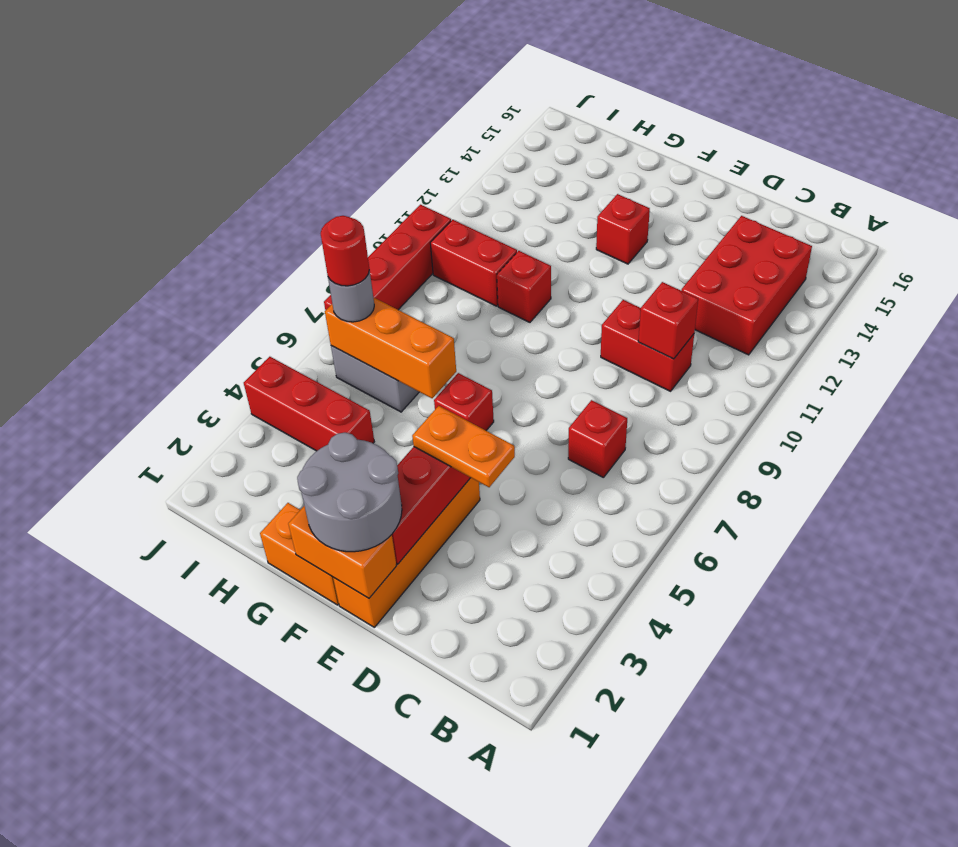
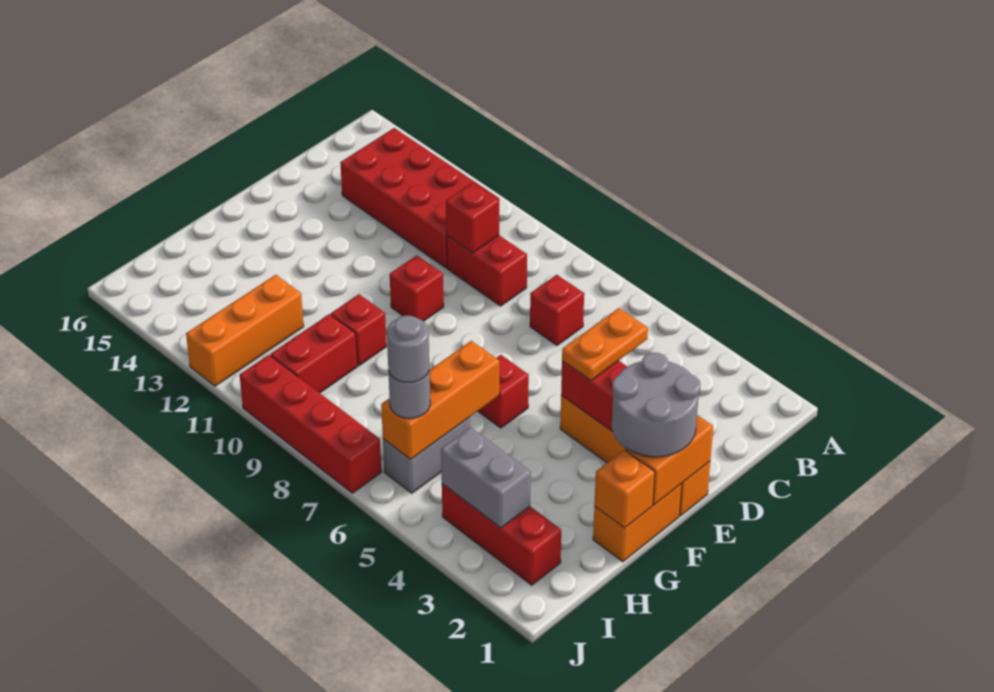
red brick B12:C14 level 1 -> red brick B11:C14 level 1
red brick C10:D10 level 1 -> red brick C9:C10 level 1
red brick F13 level 1 -> red brick E10 level 1
none -> orange brick G1 level 2
red brick H4:J4 level 1 -> red brick I2:I4 level 1
none -> orange brick H12:J12 level 1
none -> grey brick I3:I4 level 2
red round brick I6 level 4 -> grey round brick I6 level 4

